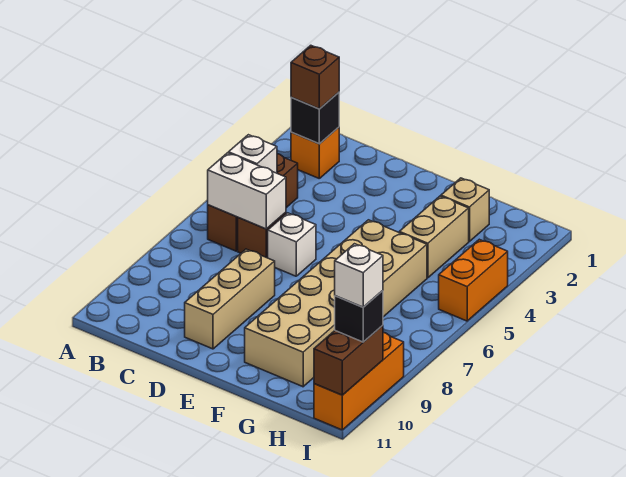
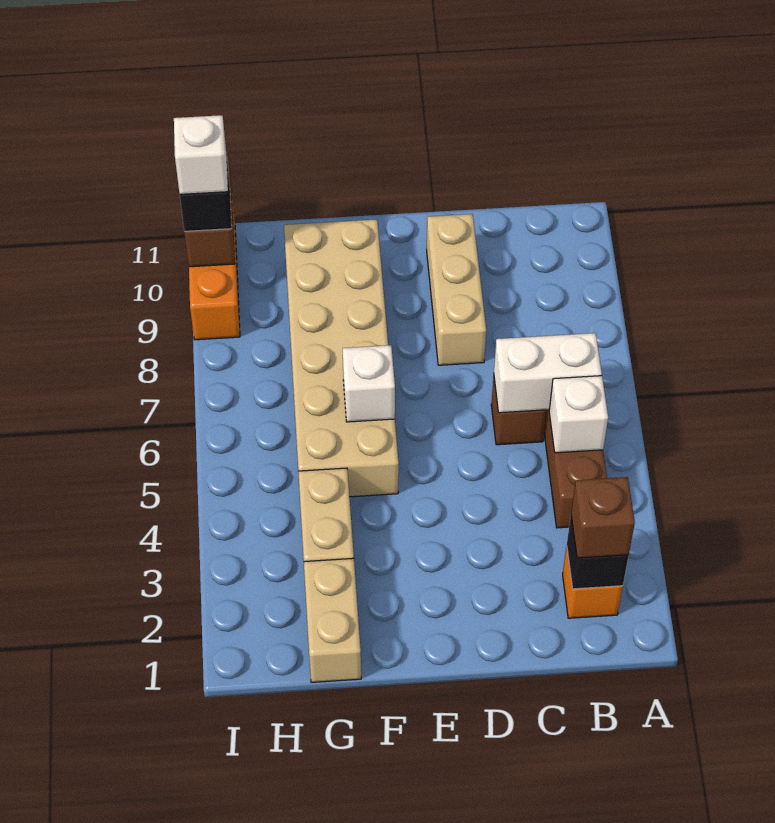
white brick D6 level 1 -> white brick F6 level 2
tan brick G2 level 1 -> tan brick G1:G2 level 1
orange brick I4:I5 level 1 -> none

